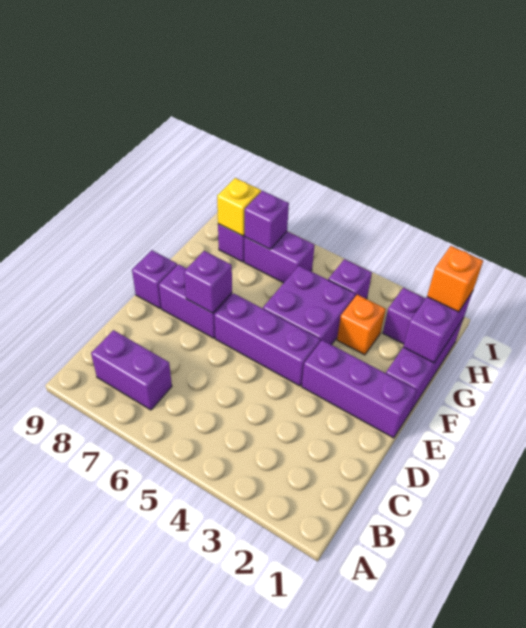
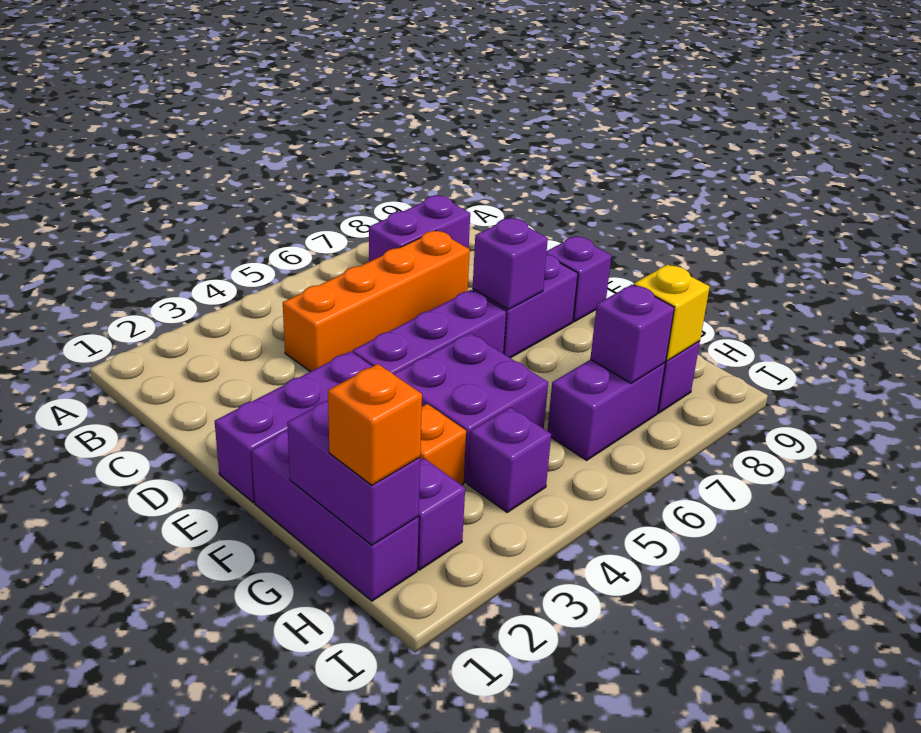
none -> orange brick C4:C7 level 1

